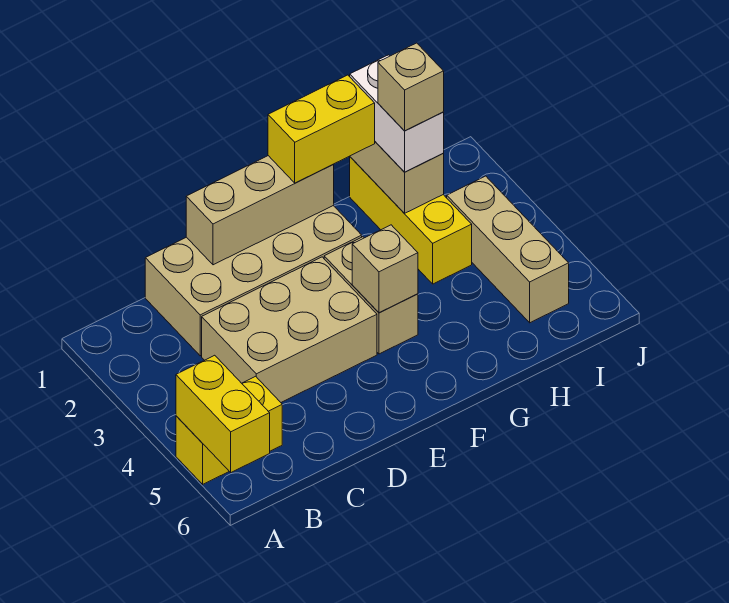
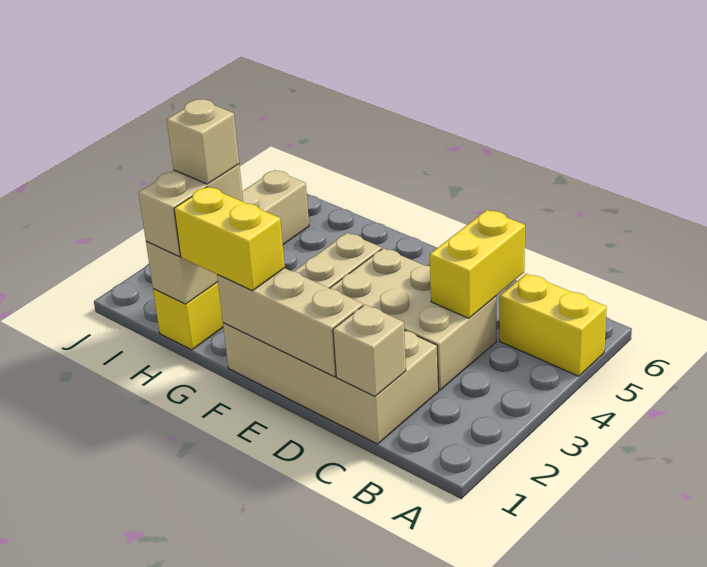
yellow brick A5:A6 level 2 -> yellow brick C4:C5 level 2
tan brick F4 level 2 -> tan brick C1 level 2
white brick H1:H2 level 3 -> tan brick H1:H2 level 3

